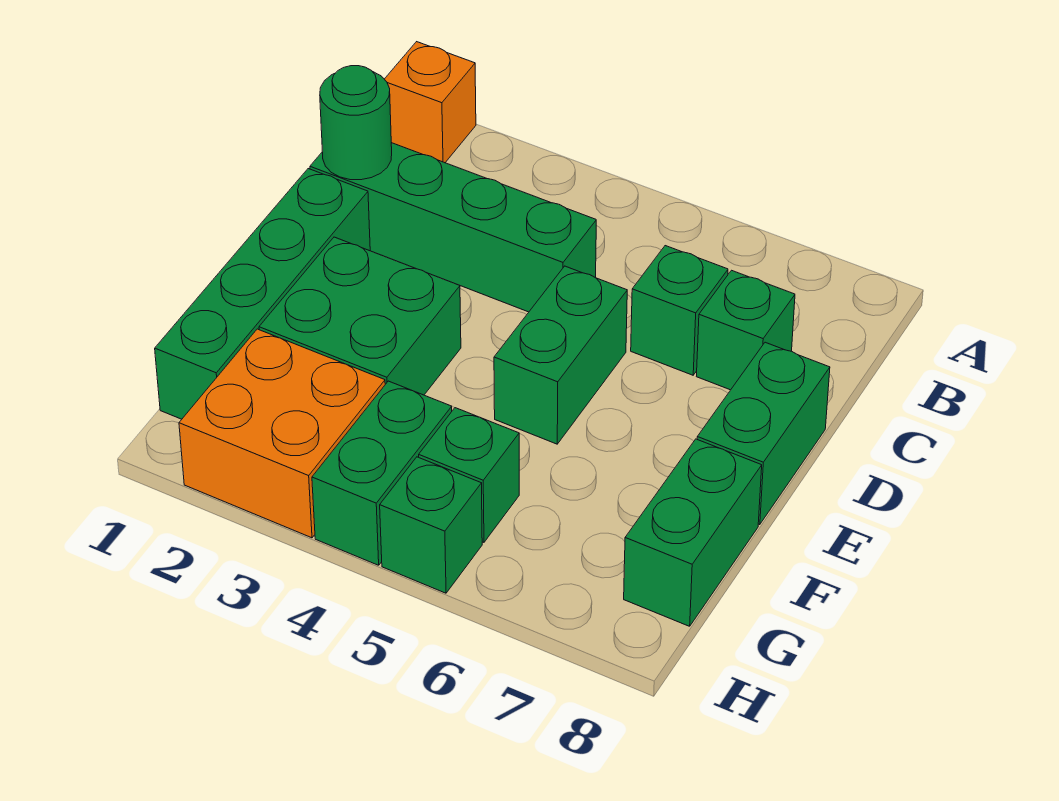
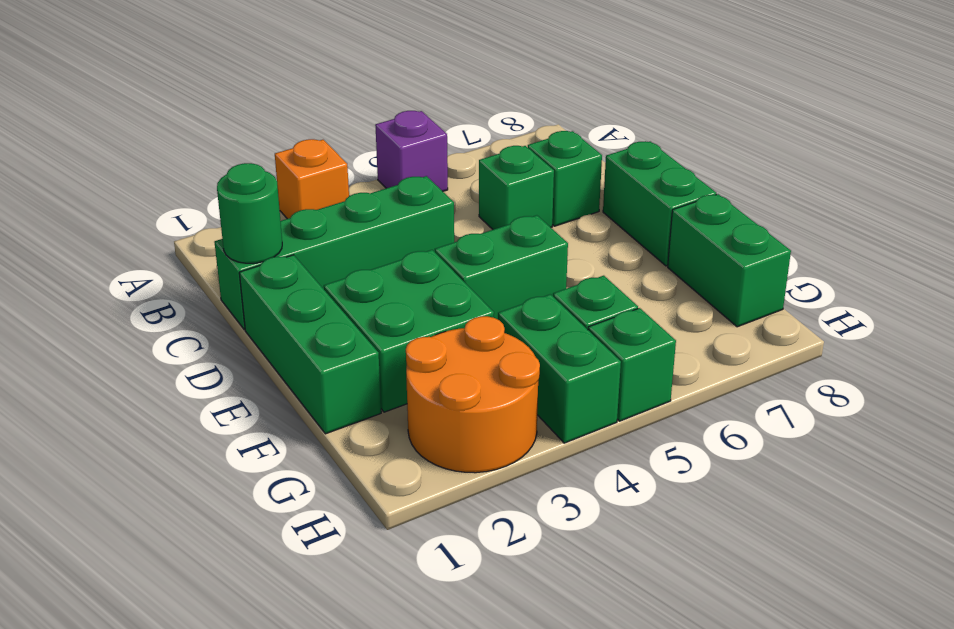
orange brick A1 level 1 -> orange brick A3 level 1
none -> purple brick A5 level 1
green brick D1:G1 level 1 -> green brick D1:F1 level 1
green brick D5:E5 level 1 -> green brick E4:E5 level 1
orange brick G2:H3 level 1 -> orange round brick G2:H3 level 1

